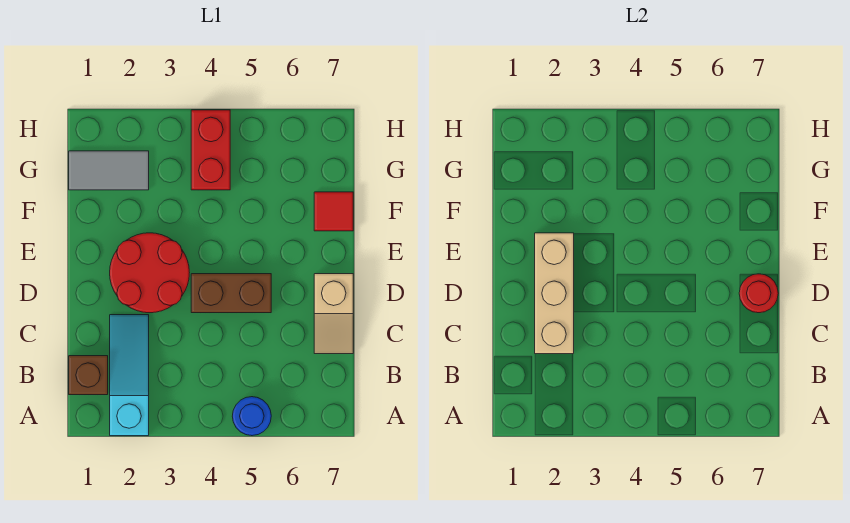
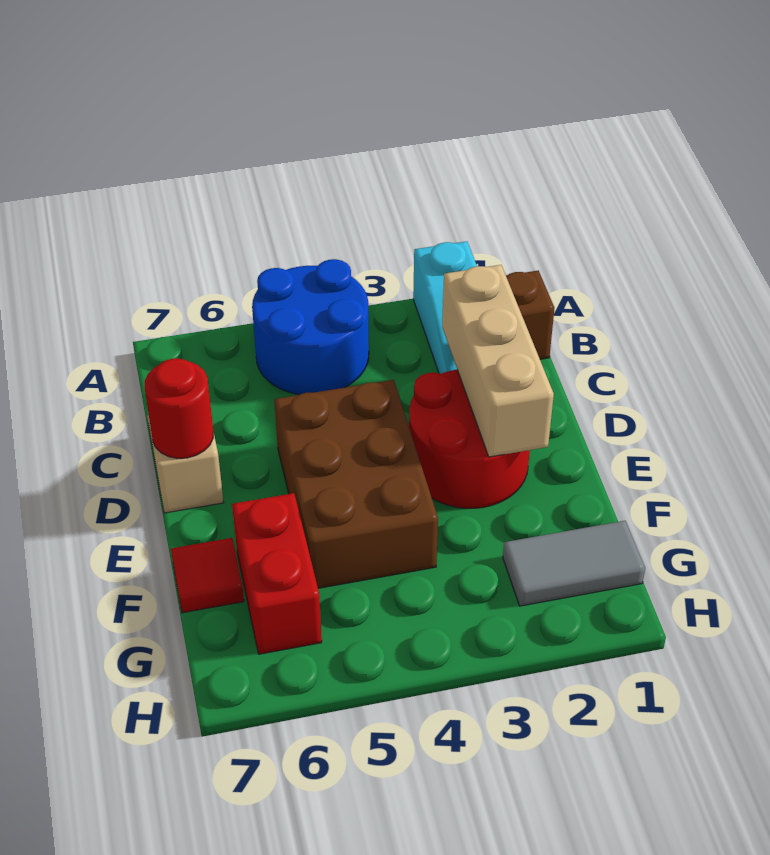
blue round brick A5 level 1 -> blue round brick A4:B5 level 1
brown brick D4:D5 level 1 -> brown brick D4:F5 level 1
red brick G4:H4 level 1 -> red brick F6:G6 level 1

